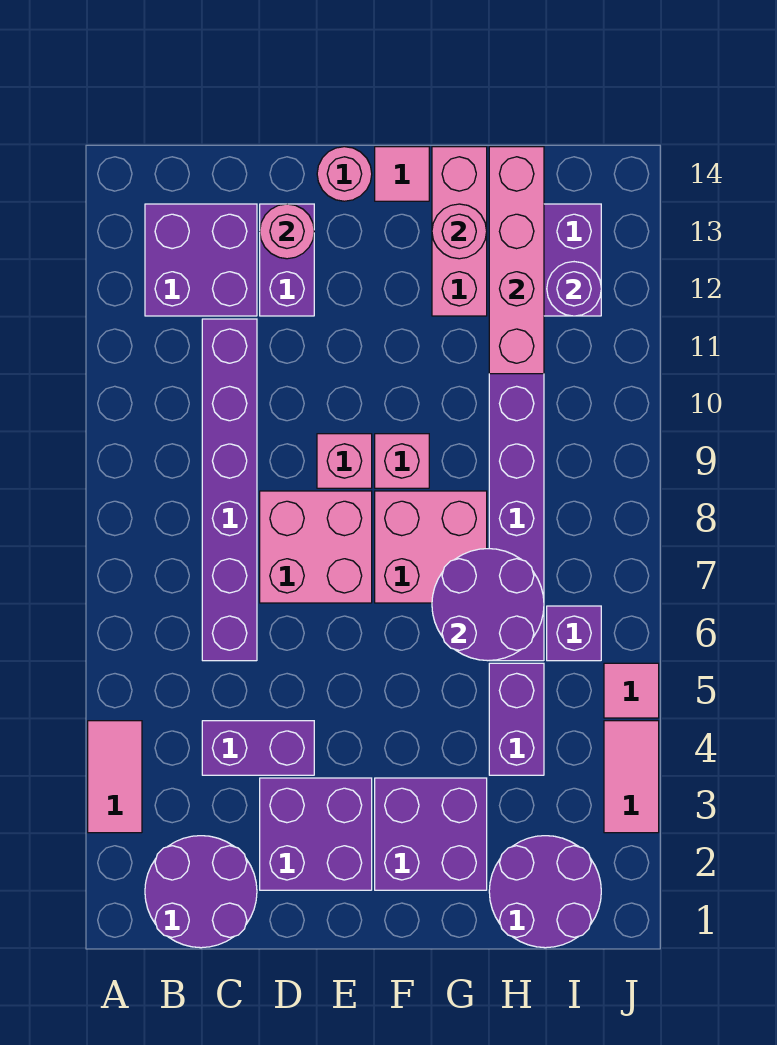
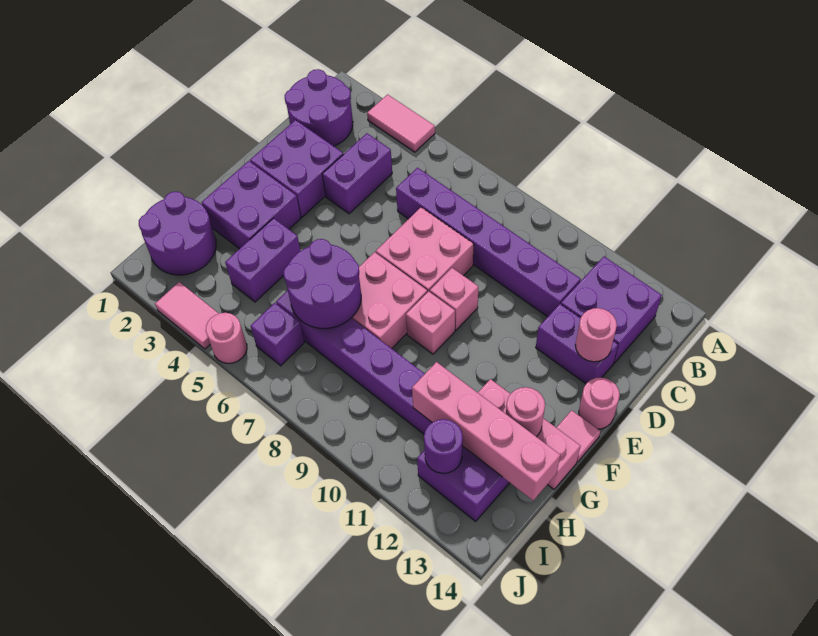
purple brick H4:H5 level 1 -> purple brick G4:H4 level 1
pink tile J5 level 1 -> pink round brick J5 level 1

